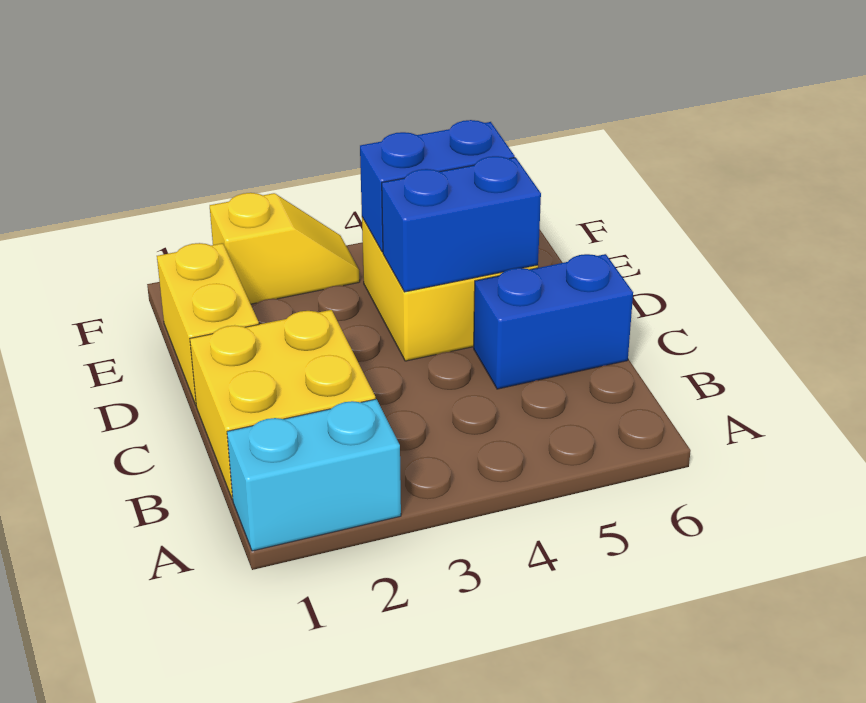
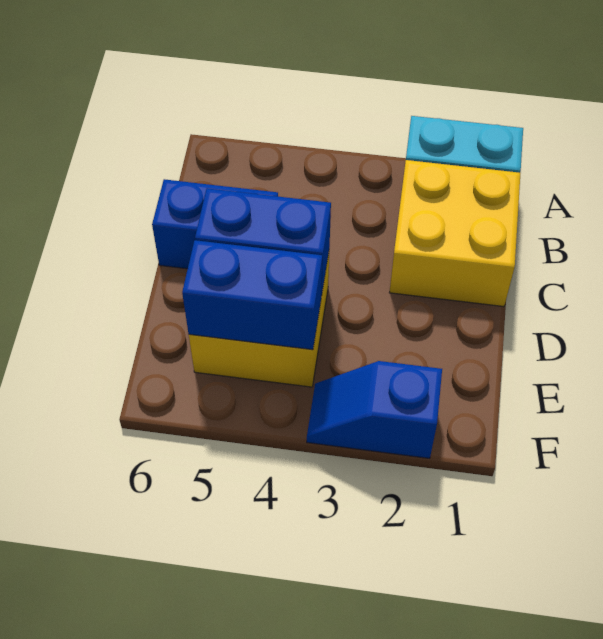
yellow brick D1:E1 level 1 -> none
yellow slope F2:F3 level 1 top 2 -> blue slope F2:F3 level 1 top 2

